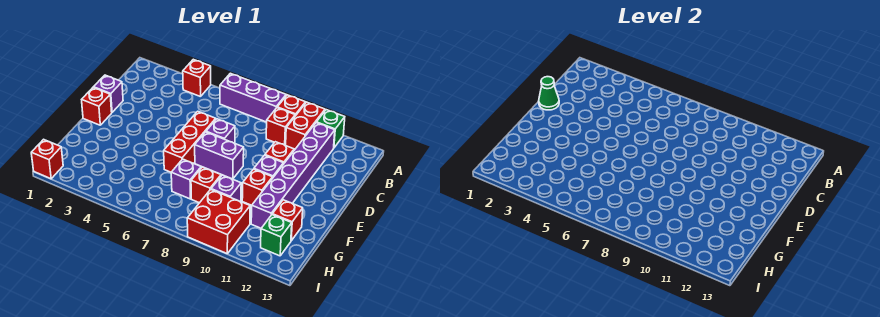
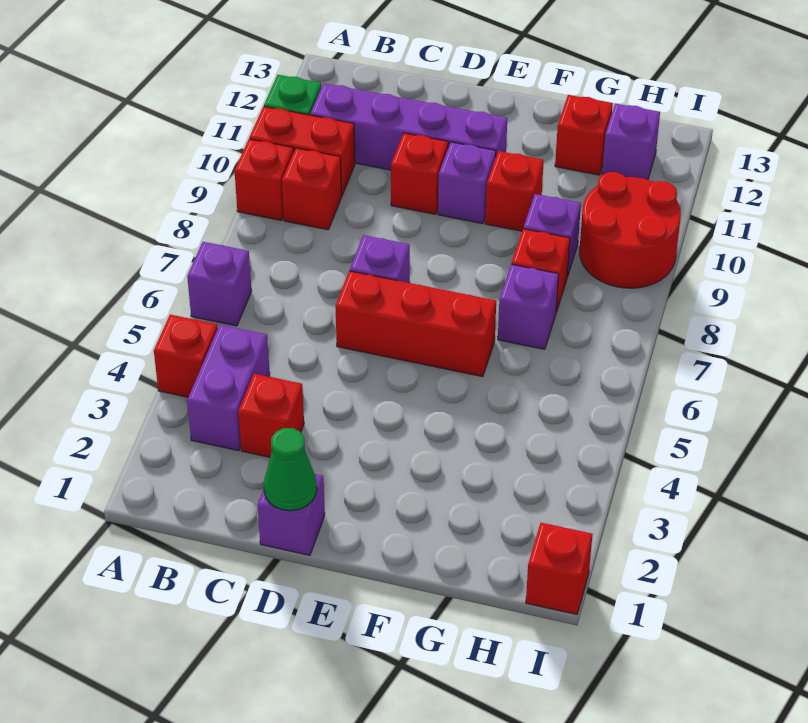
purple brick A6:A8 level 1 -> purple brick A6 level 1
purple brick B11:G11 level 1 -> purple brick B11:E11 level 1
red brick E1 level 1 -> red brick C3 level 1
purple brick E7:E8 level 1 -> purple brick B3:B4 level 1
red brick H9:I10 level 1 -> red round brick H9:I10 level 1
green brick H12 level 1 -> purple brick H12 level 1

